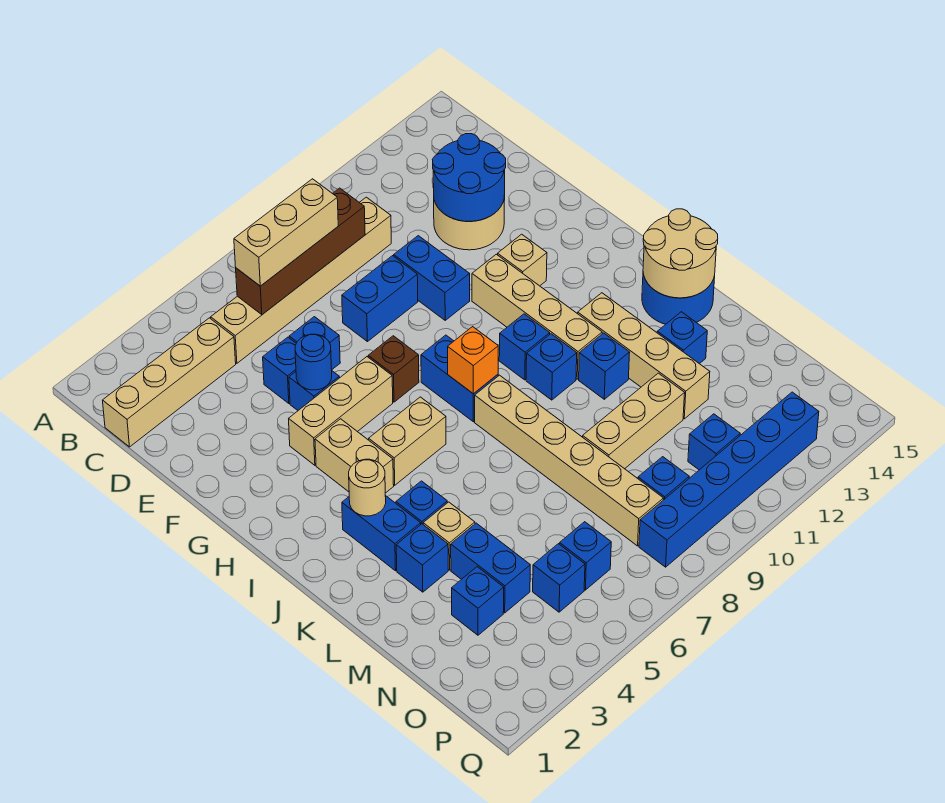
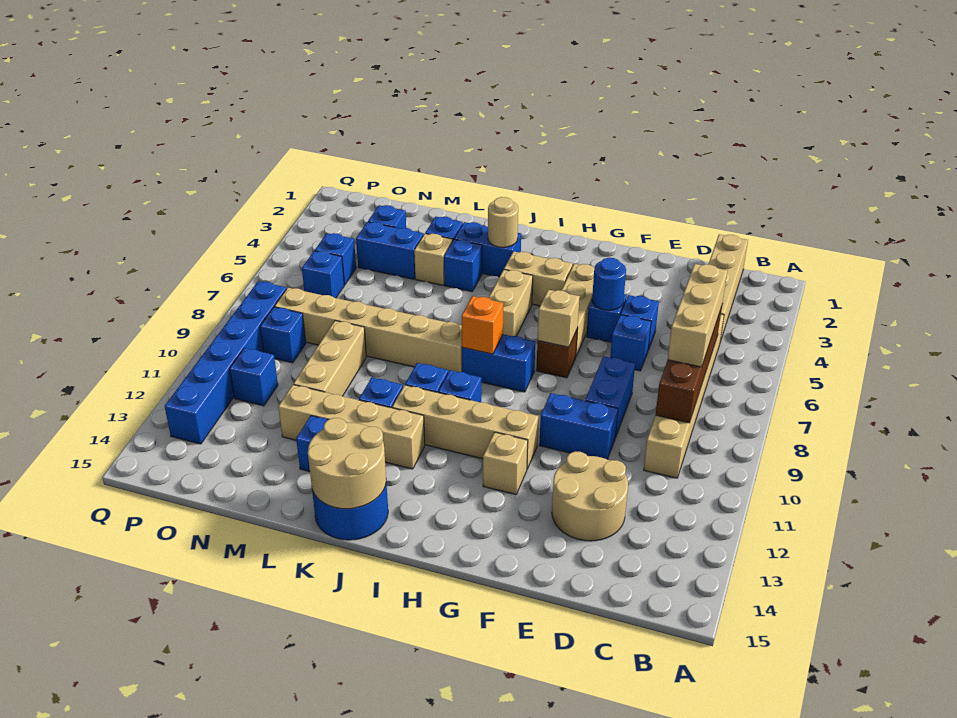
blue round brick D12:E13 level 2 -> none
none -> tan brick G7 level 2

